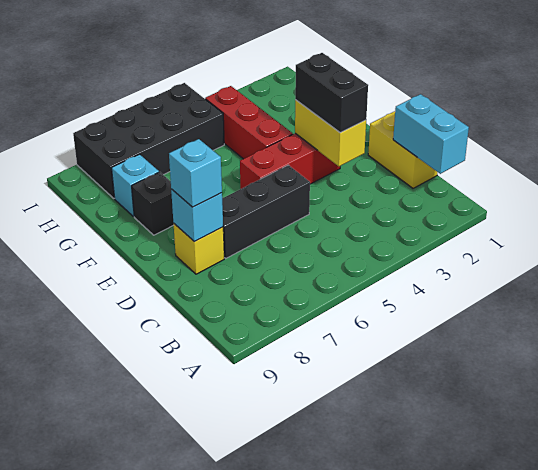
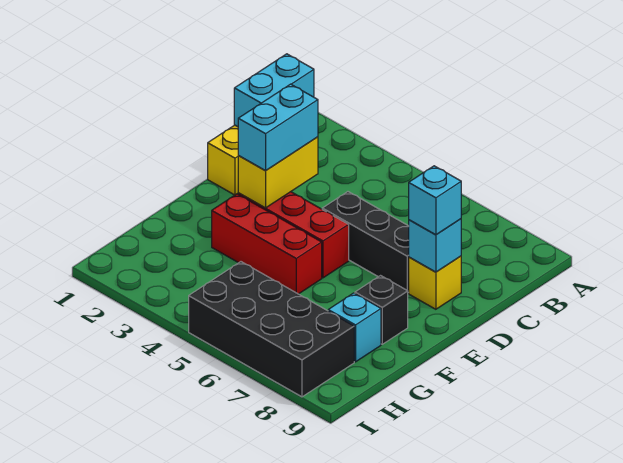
black brick D3:E3 level 3 -> cyan brick D3:E3 level 3
red brick F4:H4 level 1 -> red brick F3:F5 level 1

